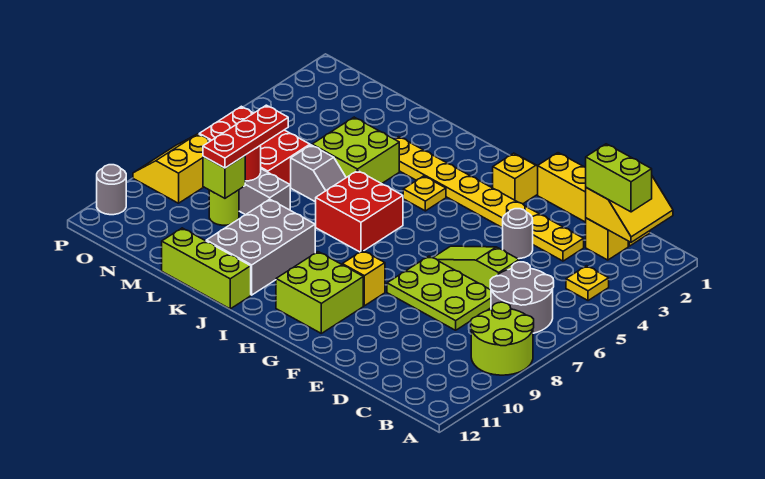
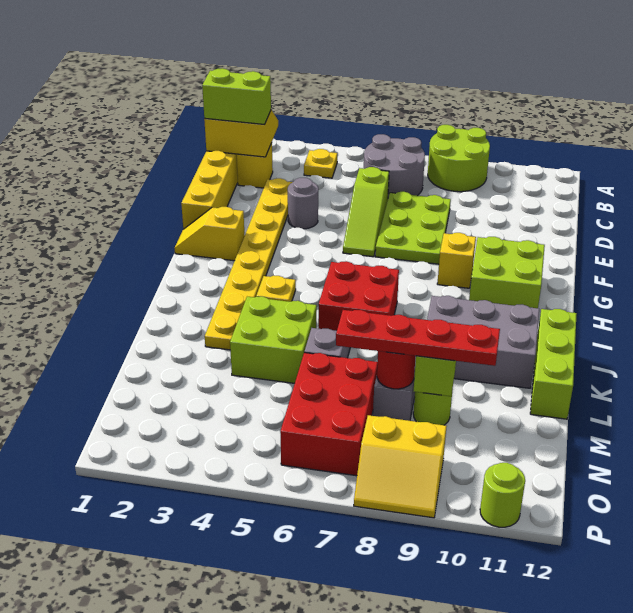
lime brick B2:C2 level 3 -> lime brick C1:C2 level 3
red plate M7:M9 level 3 -> red plate M7:M10 level 3
grey round brick P11 level 1 -> lime round brick P11 level 1

